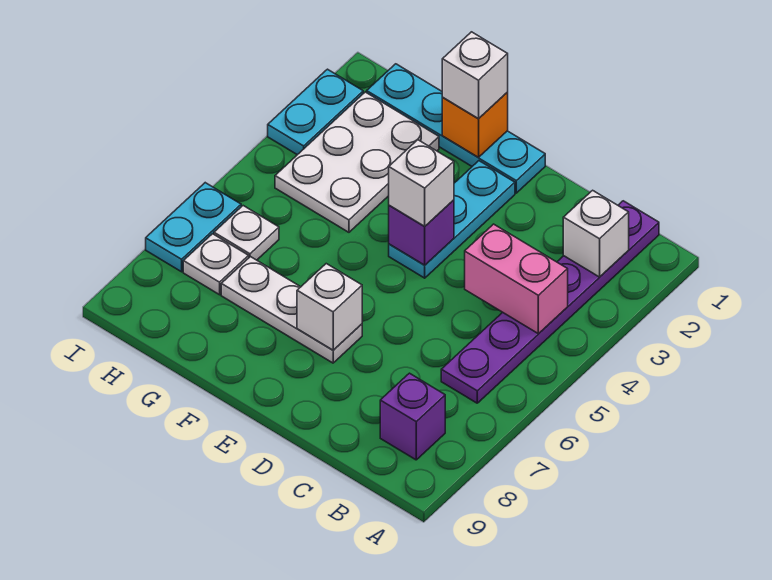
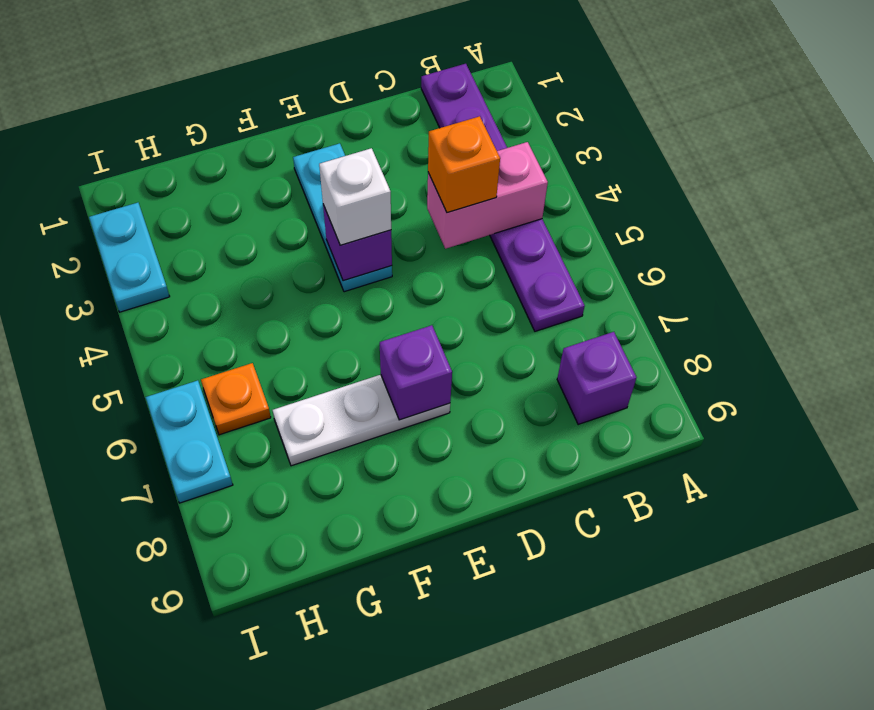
white brick B2 level 2 -> none
cyan plate E1:H1 level 1 -> none
white brick E7 level 2 -> purple brick E7 level 2
orange brick F1 level 2 -> orange brick C4 level 3
white brick F1 level 3 -> none
white plate G2:H4 level 1 -> none
white plate H6 level 1 -> orange plate H6 level 1
white plate H7 level 1 -> none

